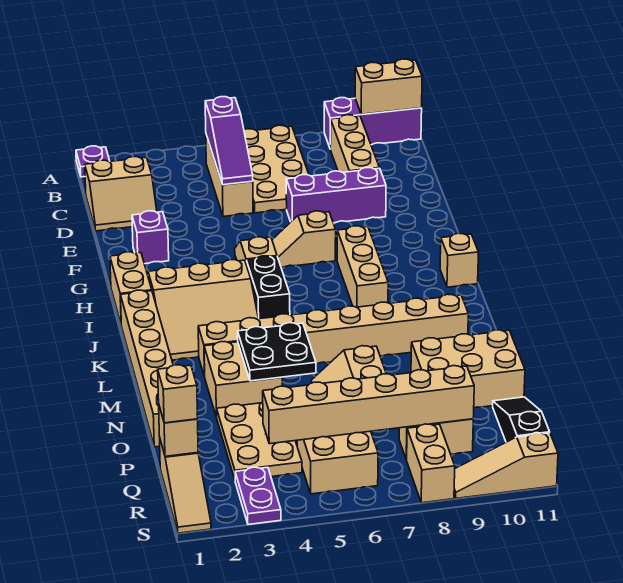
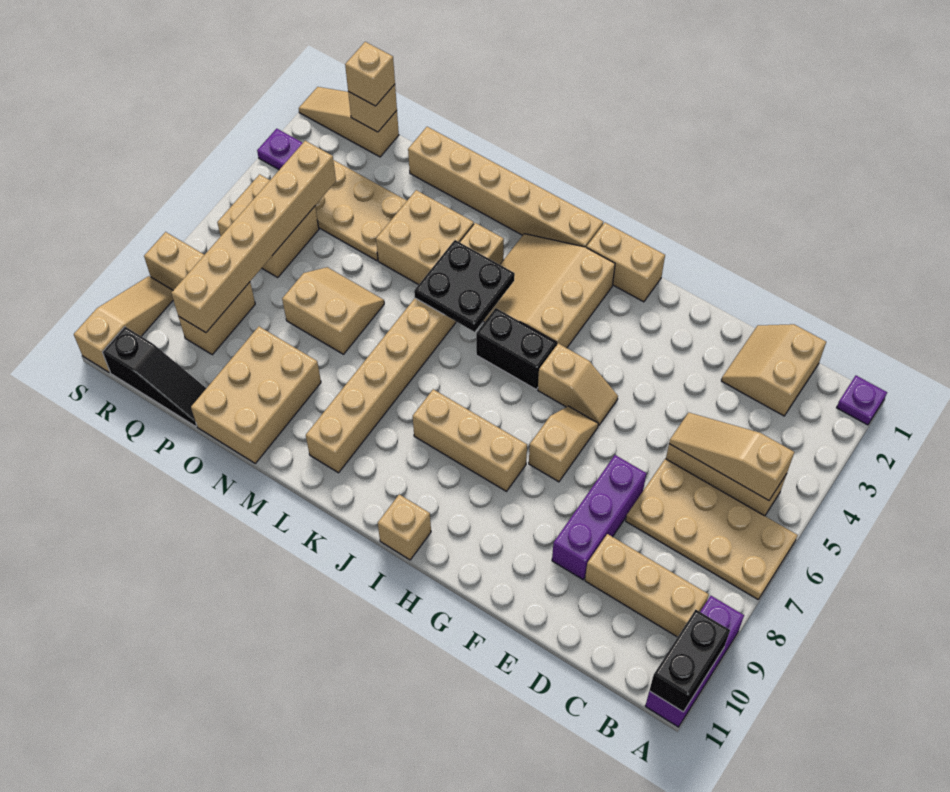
tan brick A10:A11 level 2 -> black brick A10:A11 level 2
purple slope B5:D5 level 2 top B -> tan slope B5:D5 level 2 top B
purple brick F2 level 1 -> none
black plate M4:N5 level 2 -> black plate K4:L5 level 2

